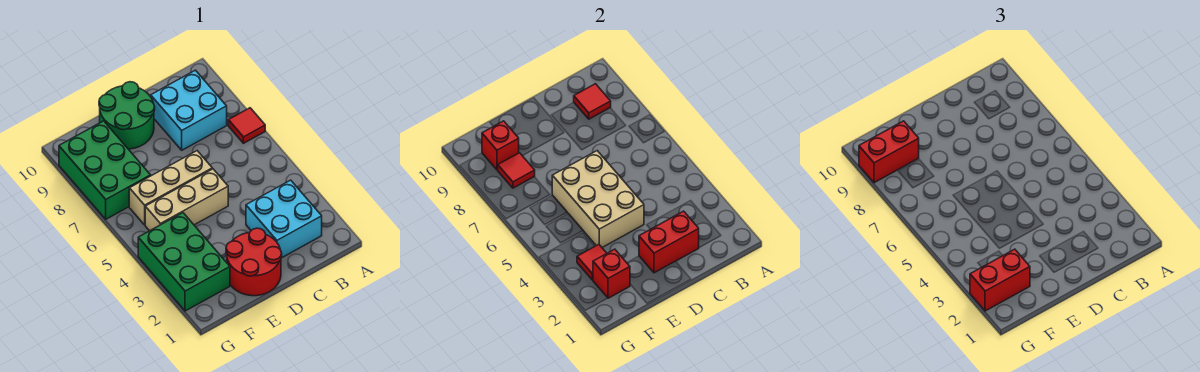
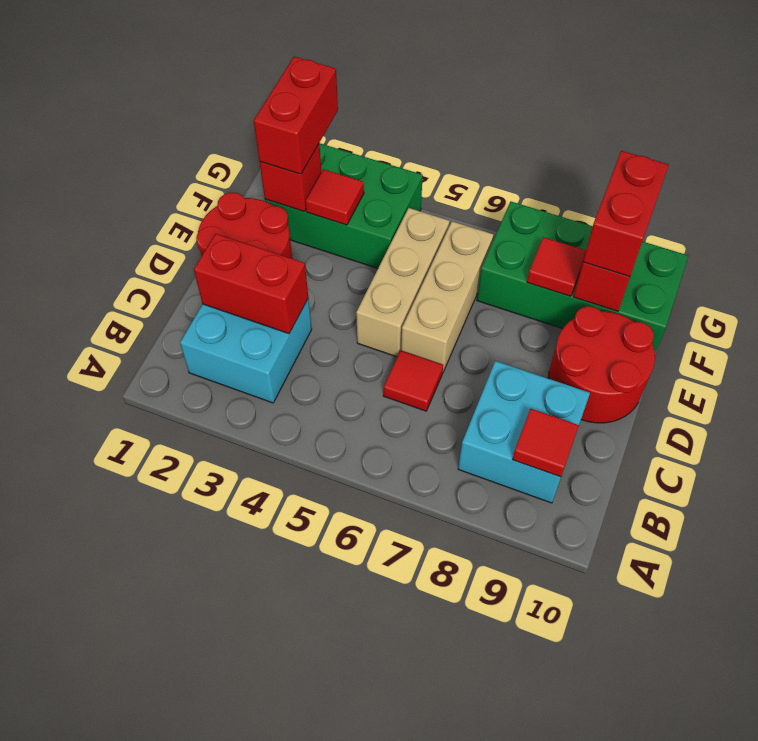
red tile A7 level 1 -> red tile C6 level 1
red brick C2:D2 level 2 -> red brick C2:C3 level 2
tan brick D4:E6 level 2 -> none
green round brick D9:E10 level 1 -> red round brick D9:E10 level 1
green brick F7:G9 level 1 -> green brick F7:G10 level 1

